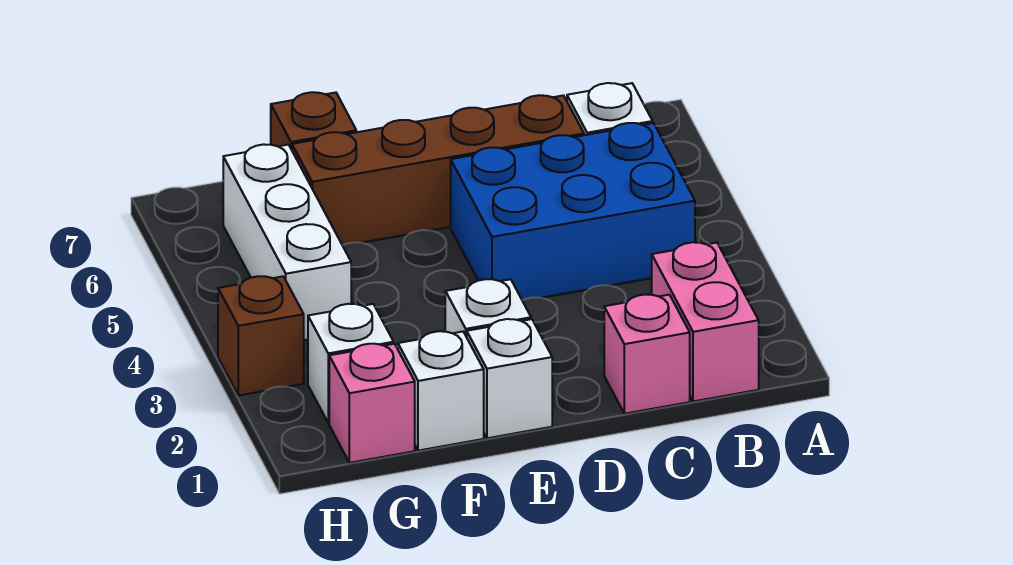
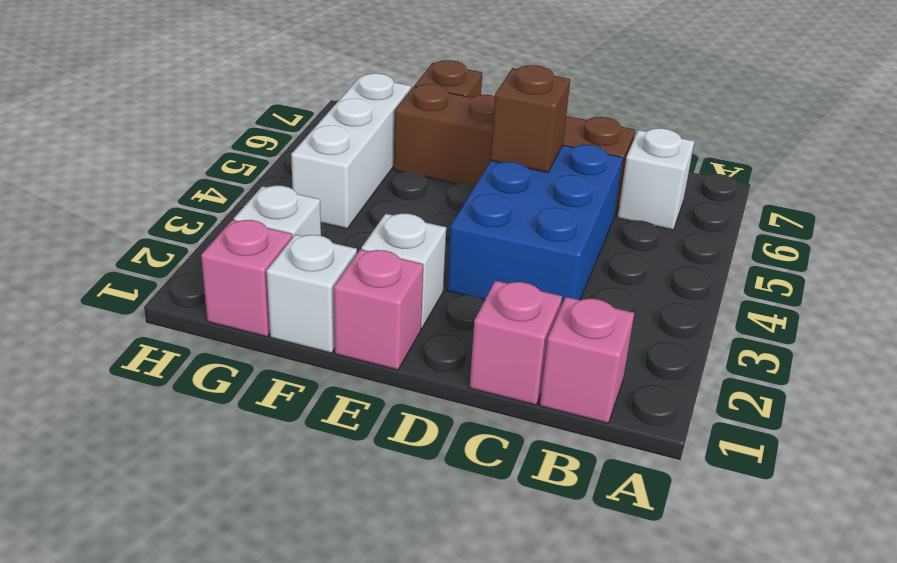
pink brick B1:B2 level 1 -> pink brick B1 level 1
blue brick B4:D5 level 1 -> blue brick C3:D5 level 1
white brick E1 level 1 -> pink brick E1 level 1
brown brick H3 level 1 -> brown brick D5 level 2

